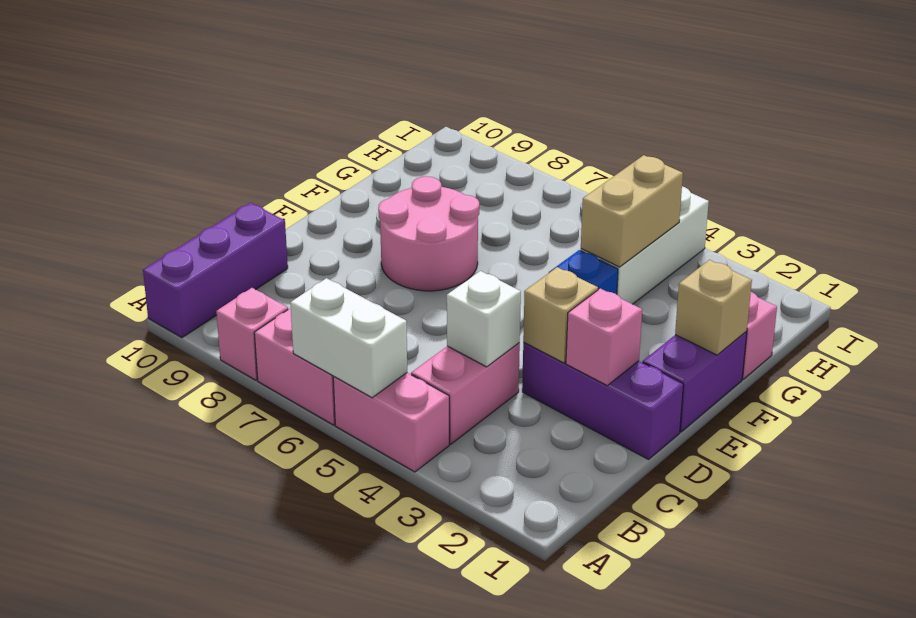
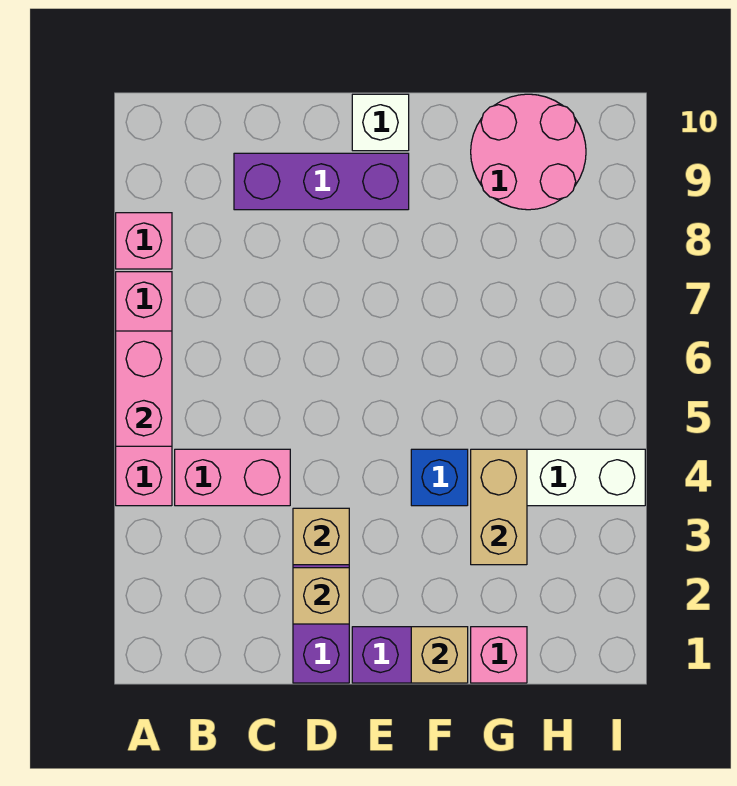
white brick A5:A6 level 2 -> pink brick A5:A6 level 2
purple brick A10:C10 level 1 -> purple brick C9:E9 level 1
white brick C4 level 2 -> white brick E10 level 1
pink brick D2 level 2 -> tan brick D2 level 2
pink round brick E7:F8 level 1 -> pink round brick G9:H10 level 1
tan brick G4:H4 level 2 -> tan brick G3:G4 level 2

